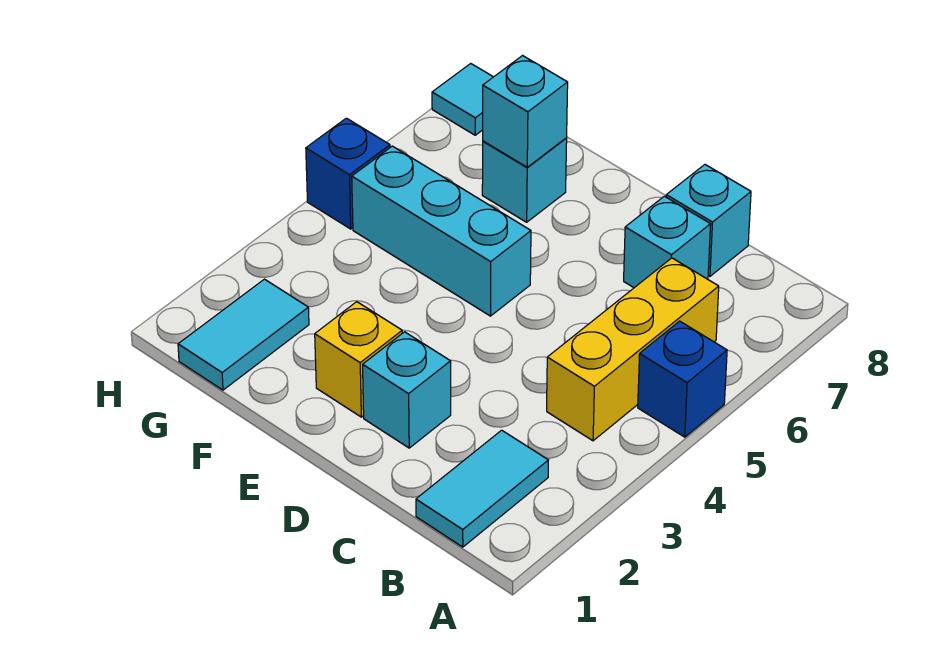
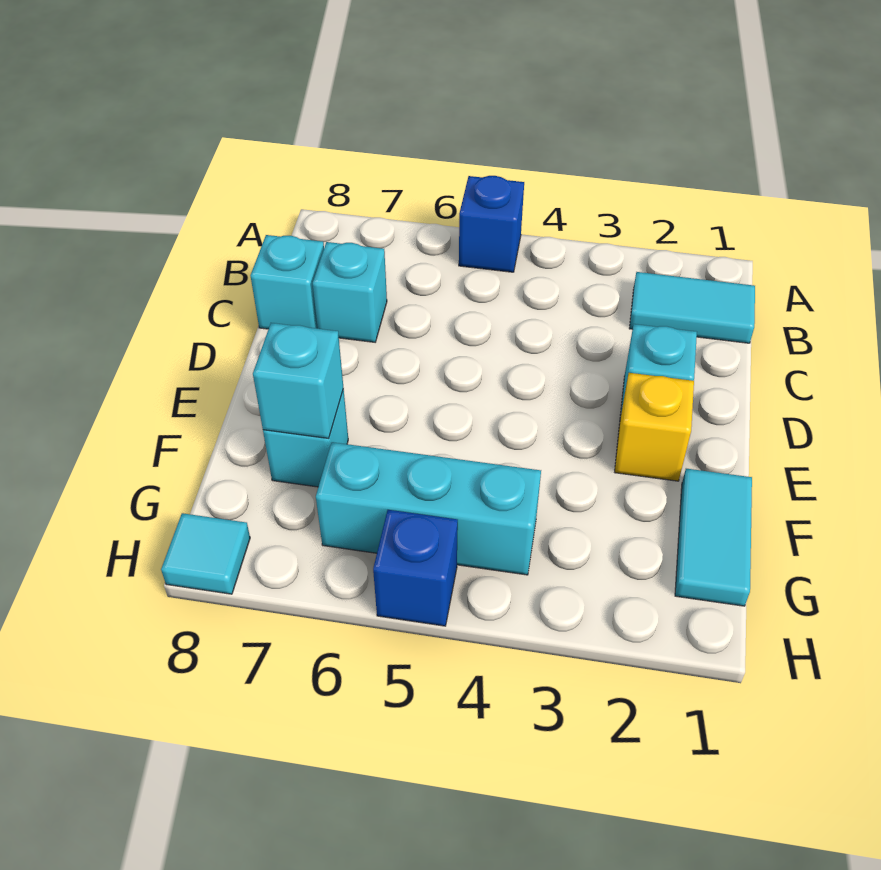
yellow brick B4:B6 level 1 -> none
cyan brick E5:G5 level 1 -> cyan brick G4:G6 level 1
cyan tile G1:G2 level 1 -> cyan tile F1:G1 level 1

